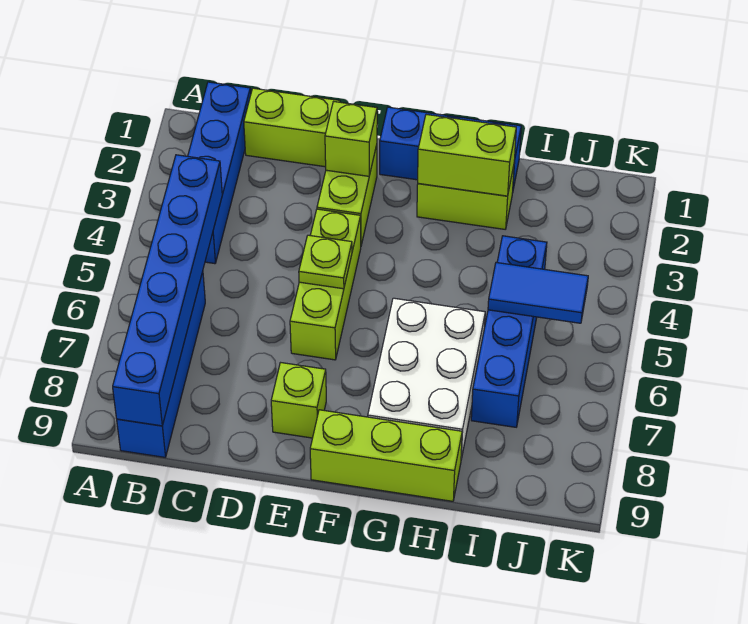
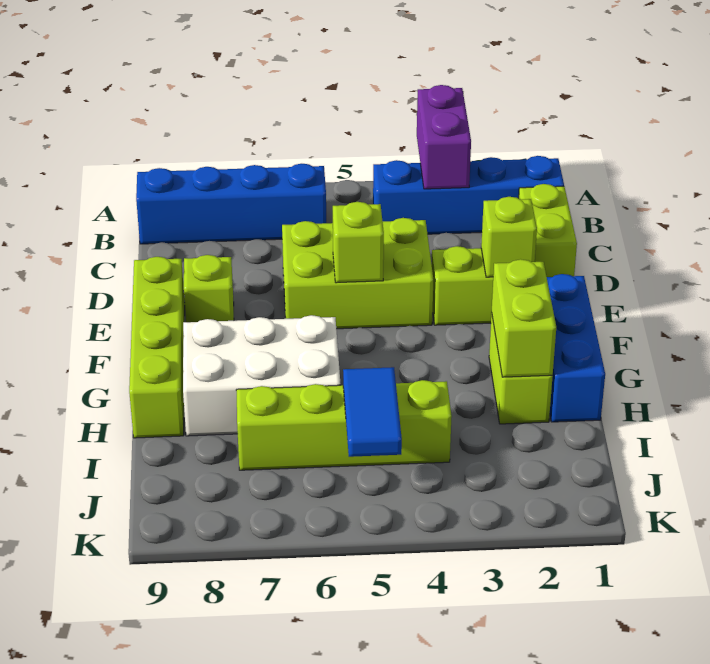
none -> purple brick A3:B3 level 2
blue brick B4:B9 level 2 -> none
lime brick E4:E6 level 1 -> lime brick D4:E6 level 1
lime plate E5 level 2 -> lime brick E5 level 2
lime brick F9:H9 level 1 -> lime brick E9:H9 level 1
blue brick I4:I7 level 1 -> lime brick I4:I7 level 1

